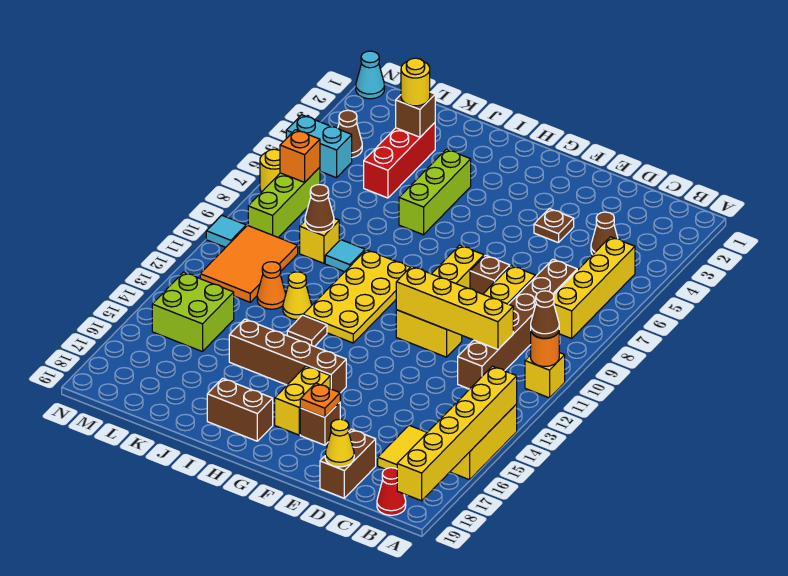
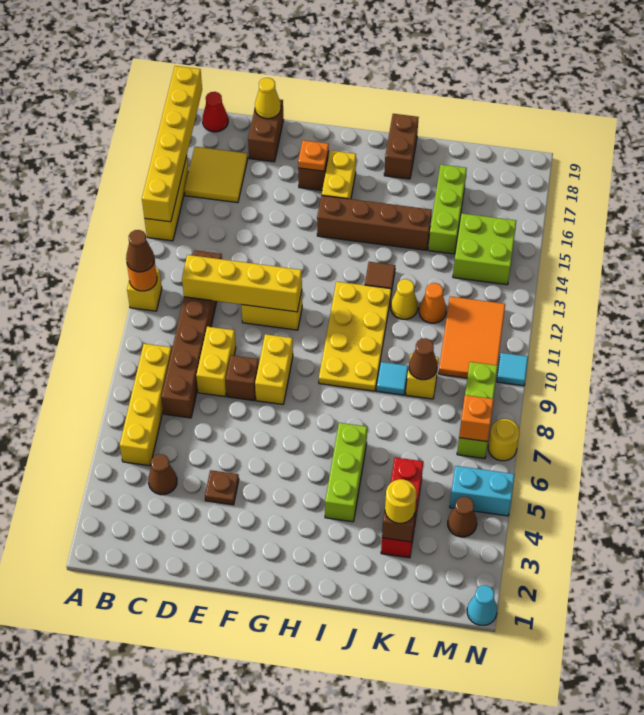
brown brick H18:I18 level 1 -> brown brick I18:I19 level 1
none -> lime brick K15:K17 level 1

